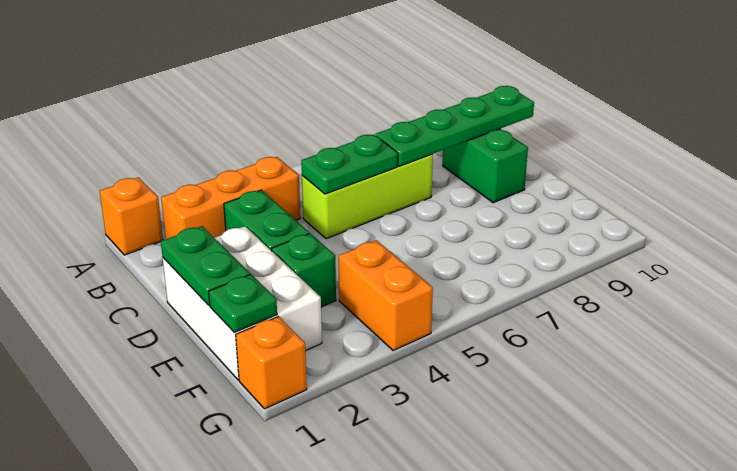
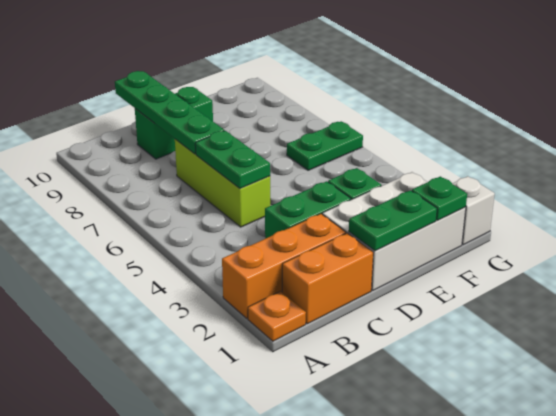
orange brick A1 level 1 -> orange plate A1 level 1
orange brick B2:B4 level 1 -> orange brick A2:C2 level 1
orange brick F4:G4 level 1 -> orange brick B1:C1 level 1
none -> green plate F6:G6 level 1
orange brick G1 level 1 -> white brick G1 level 1

